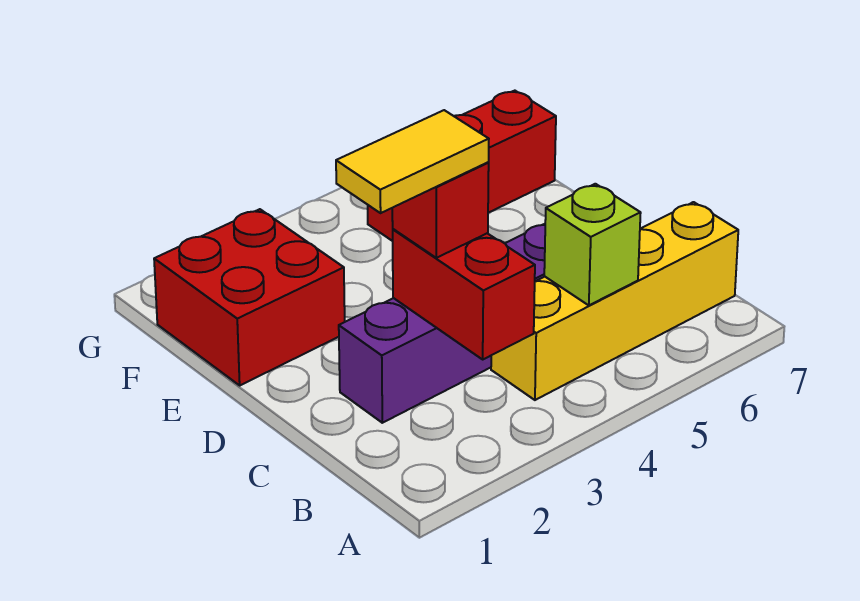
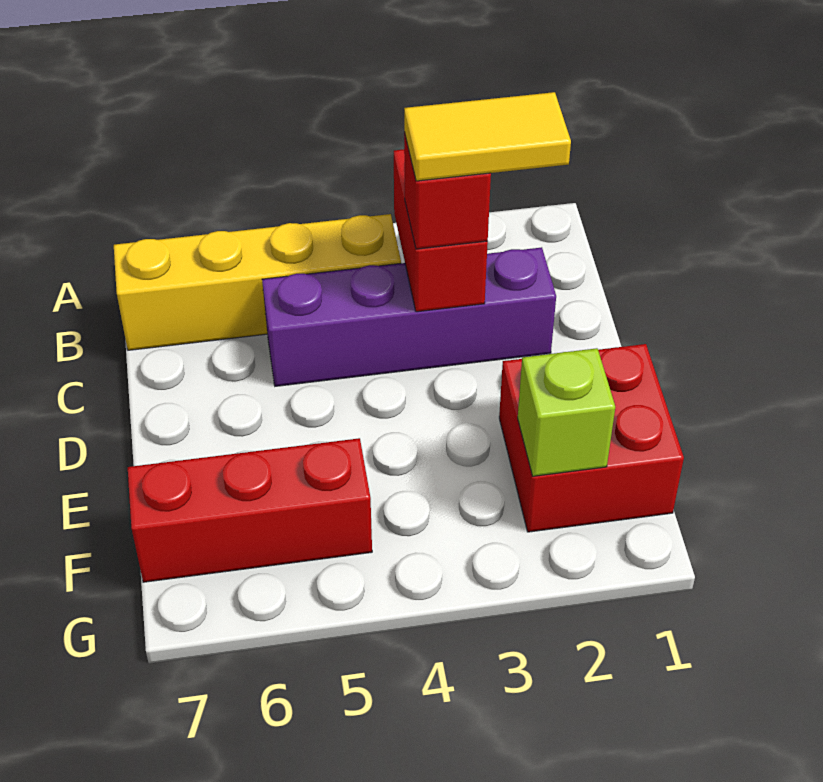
lime brick B5 level 2 -> lime brick F2 level 2

